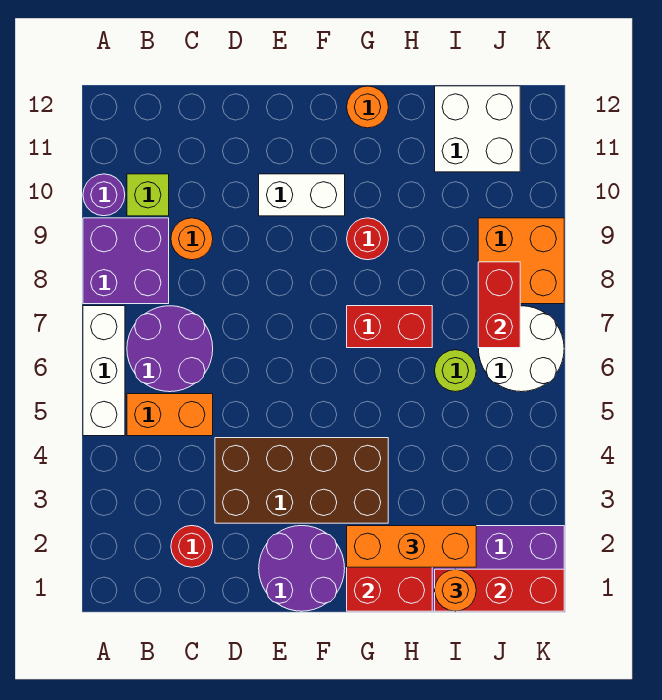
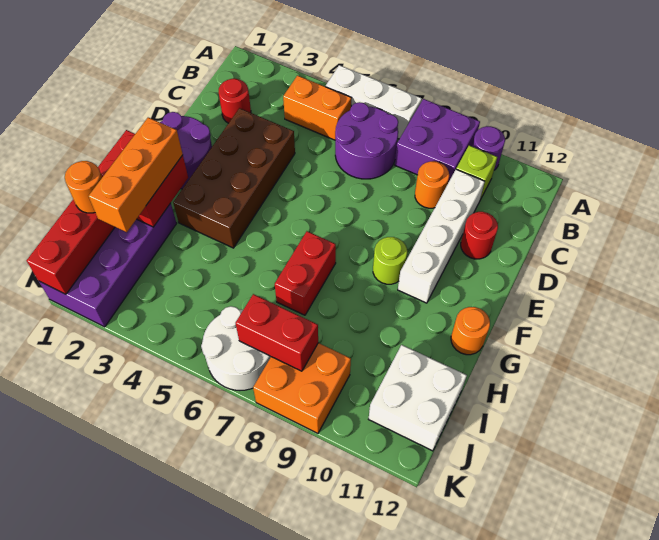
orange brick B5:C5 level 1 -> orange brick B4:B5 level 1
white brick E10:F10 level 1 -> white brick C10:F10 level 1
red round brick G9 level 1 -> red round brick D11 level 1
lime round brick I6 level 1 -> lime round brick F9 level 1

